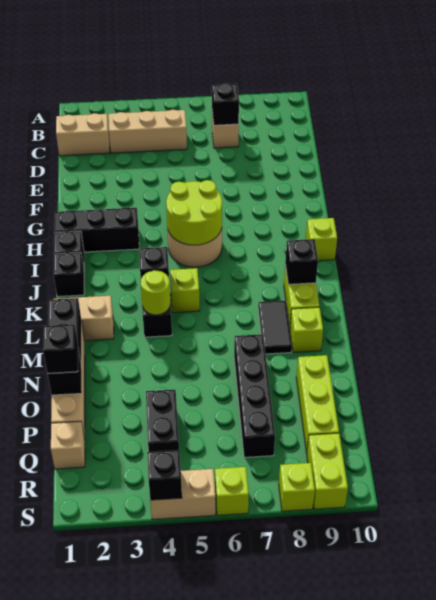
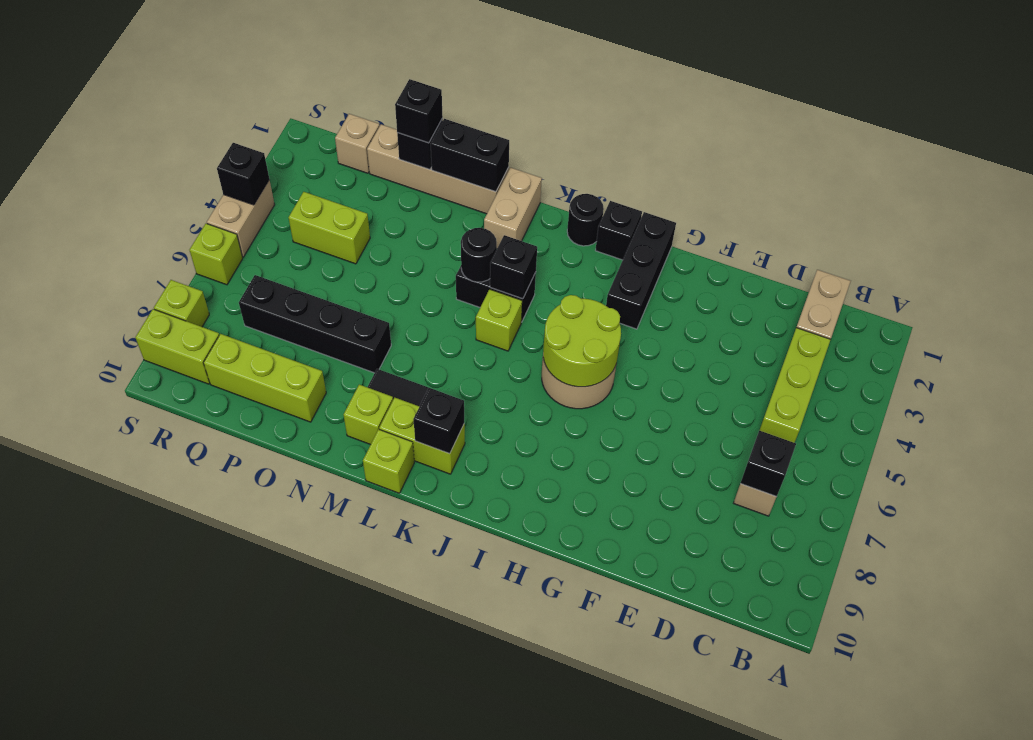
tan brick C3:C5 level 1 -> lime brick C3:C5 level 1
lime brick I10 level 1 -> lime brick L10 level 1
black brick J1 level 1 -> black round brick J1 level 1
lime round brick L4 level 2 -> black round brick L4 level 2
black brick P4:Q4 level 1 -> lime brick P4:Q4 level 1

